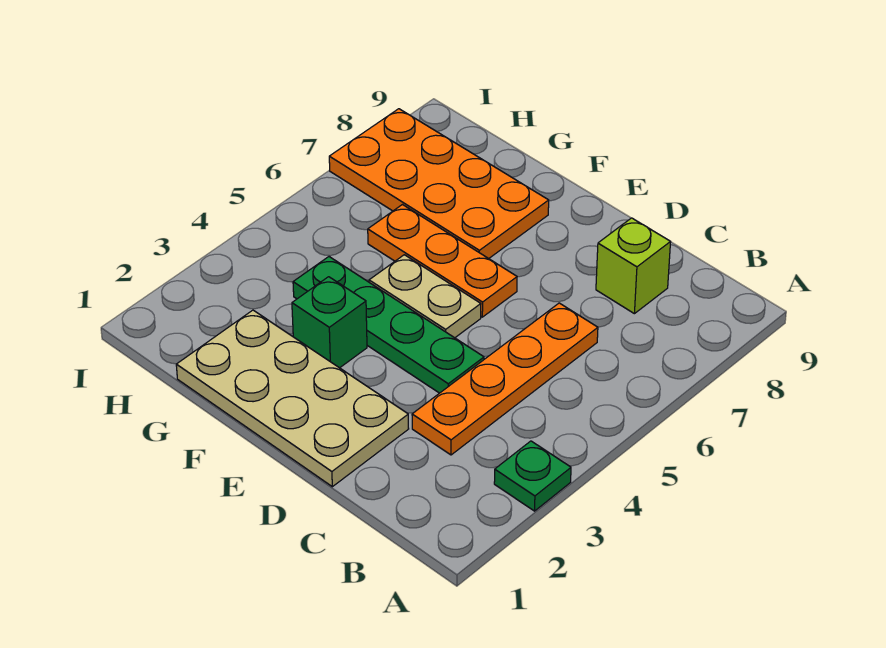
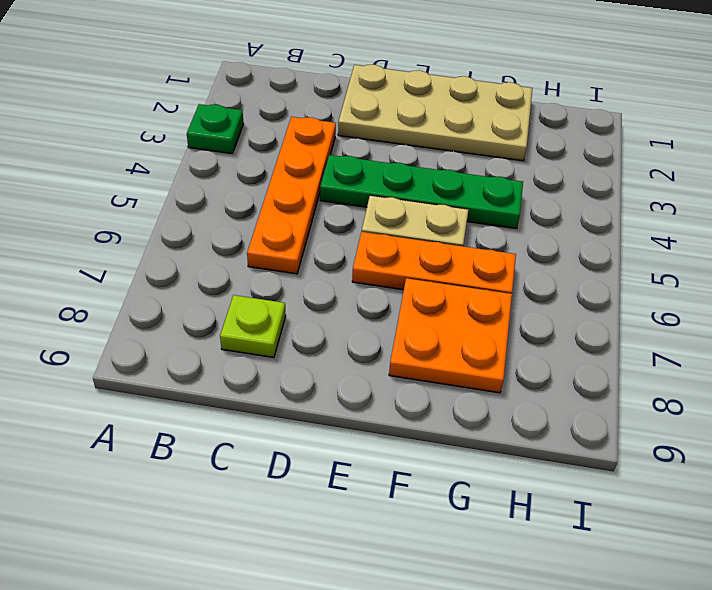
lime brick C8 level 1 -> lime plate C8 level 1
green brick F3 level 1 -> none
orange plate F7:I8 level 1 -> orange plate F7:G8 level 1

